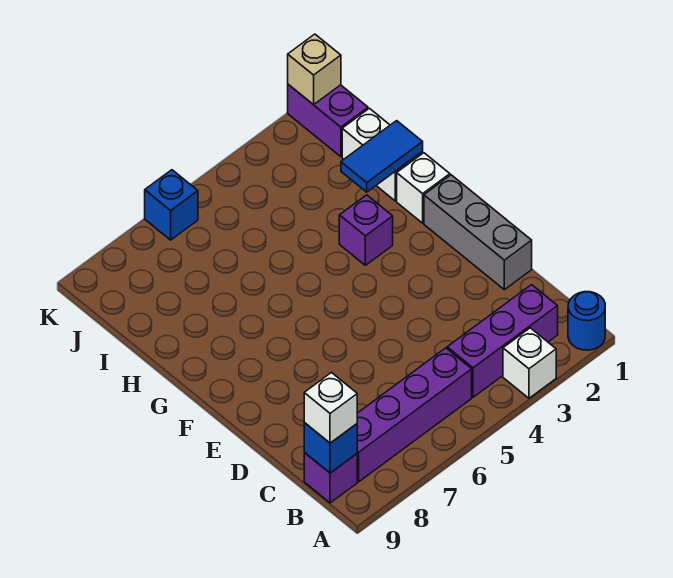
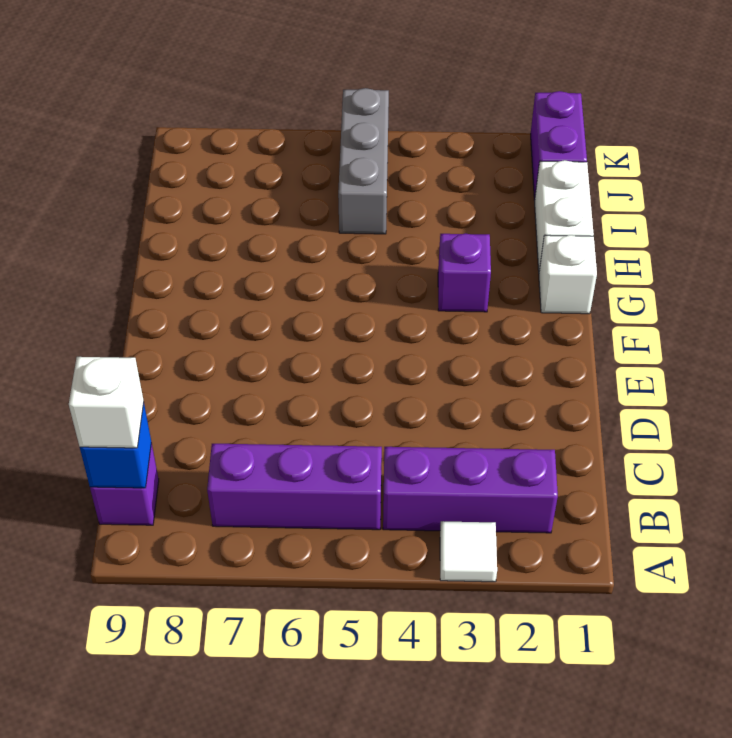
blue round brick A1 level 1 -> none
white brick A3 level 1 -> white tile A3 level 1
purple brick B5:B8 level 1 -> purple brick B5:B7 level 1
grey brick D1:F1 level 1 -> grey brick I5:K5 level 1
blue tile H1:H2 level 2 -> none
tan brick K1 level 2 -> none
blue brick K6 level 1 -> none

